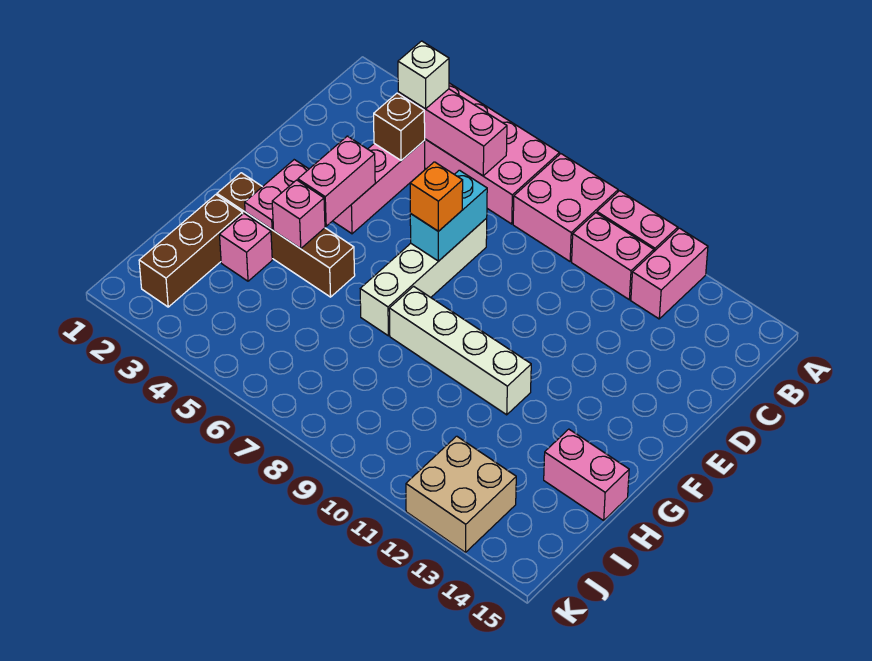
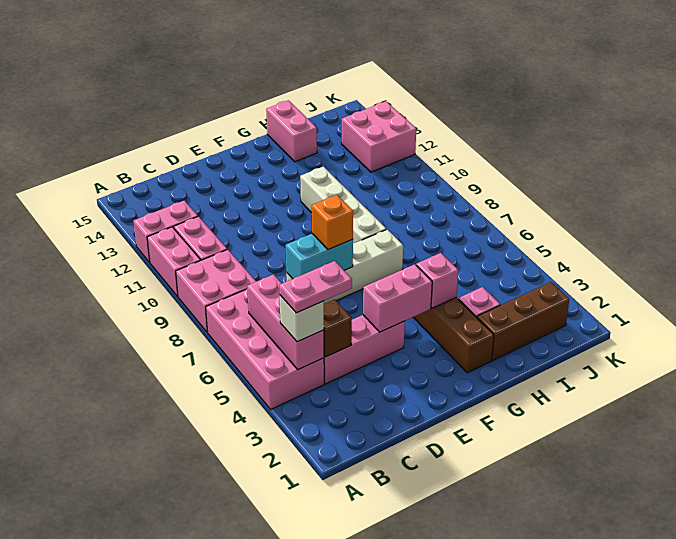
pink plate F3:G3 level 2 -> pink plate B4:C4 level 4
tan brick J12:K13 level 1 -> pink brick J12:K13 level 1

